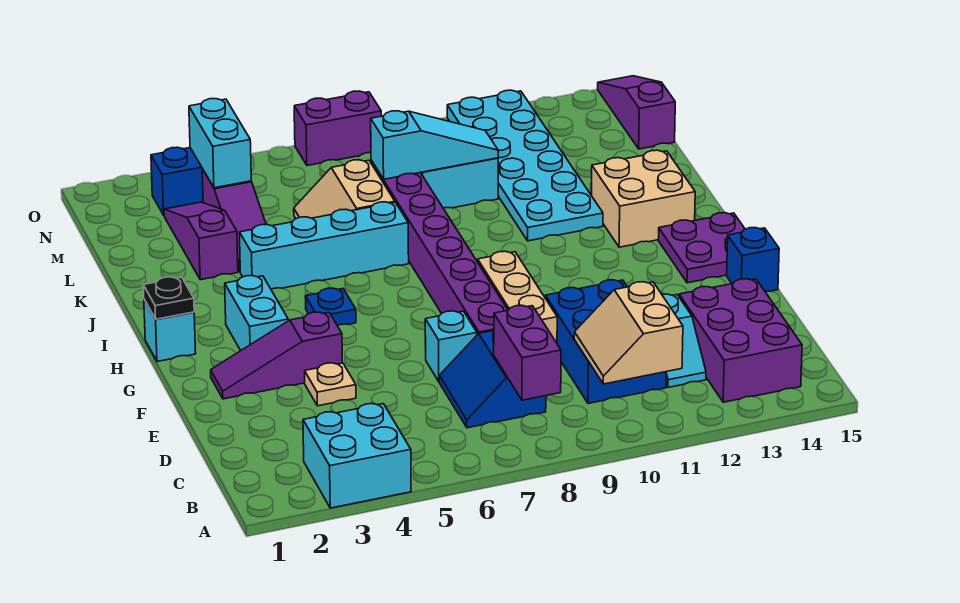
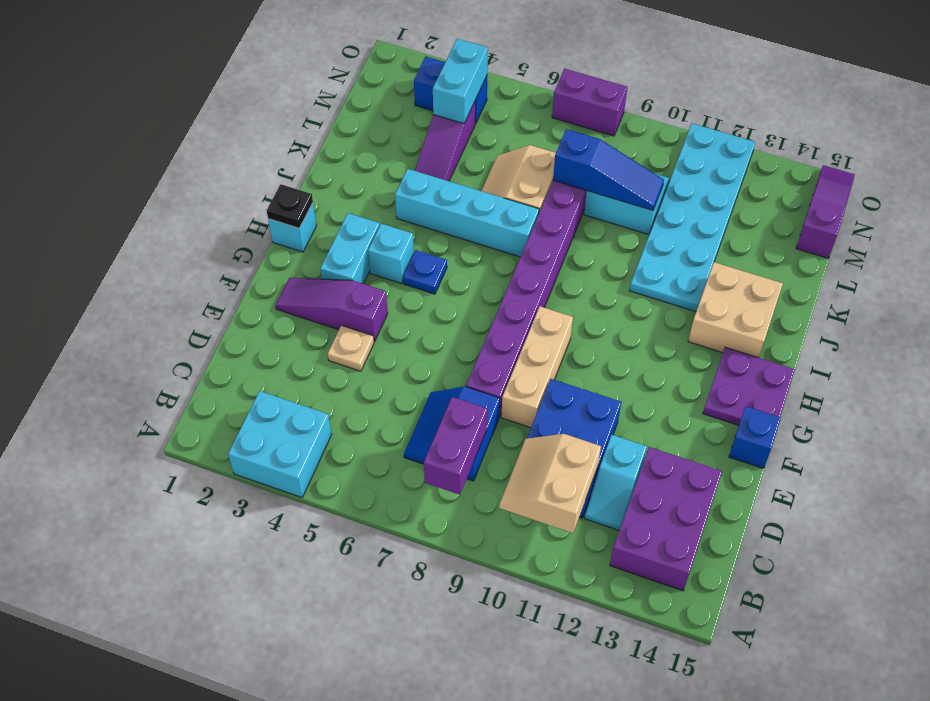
cyan brick E7 level 1 -> cyan brick H4 level 1
purple slope K3:M3 level 1 top K -> none
cyan slope L8:L10 level 2 top 8 -> blue slope L8:L10 level 2 top 8

